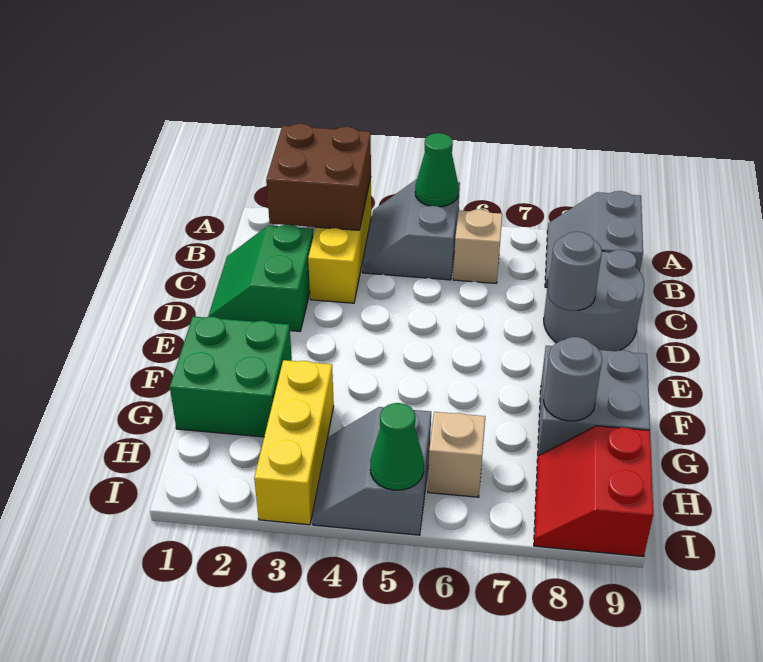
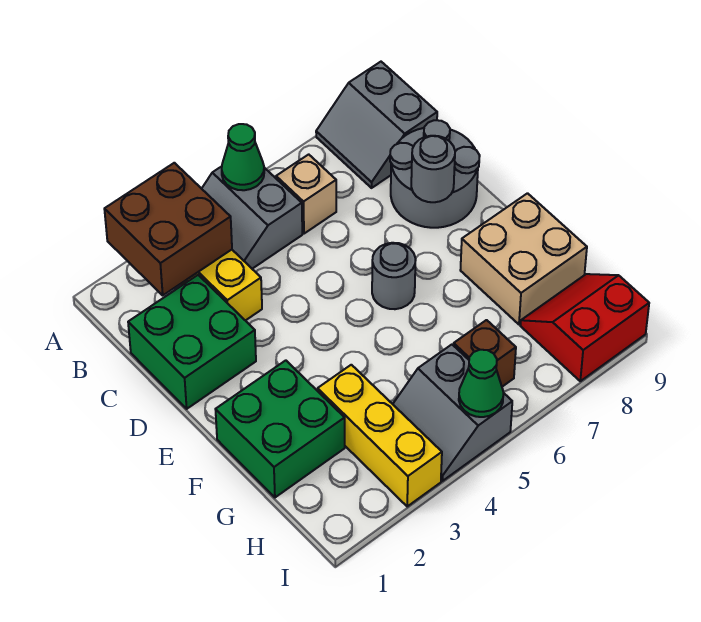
green slope C1:D2 level 1 top 2 -> green brick C1:D2 level 1
grey brick F8:G9 level 1 -> tan brick F8:G9 level 1
grey round brick G8 level 2 -> grey round brick E6 level 1
tan brick H6 level 1 -> brown brick H6 level 1
red slope H8:I9 level 1 top 9 -> red slope H8:I9 level 1 top I

